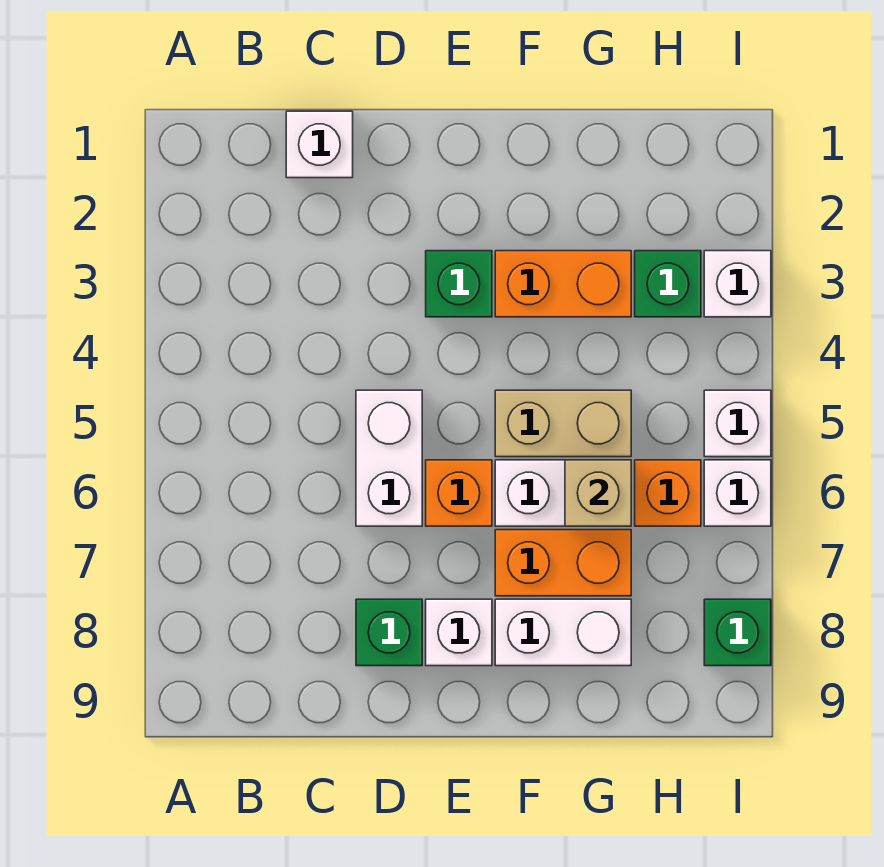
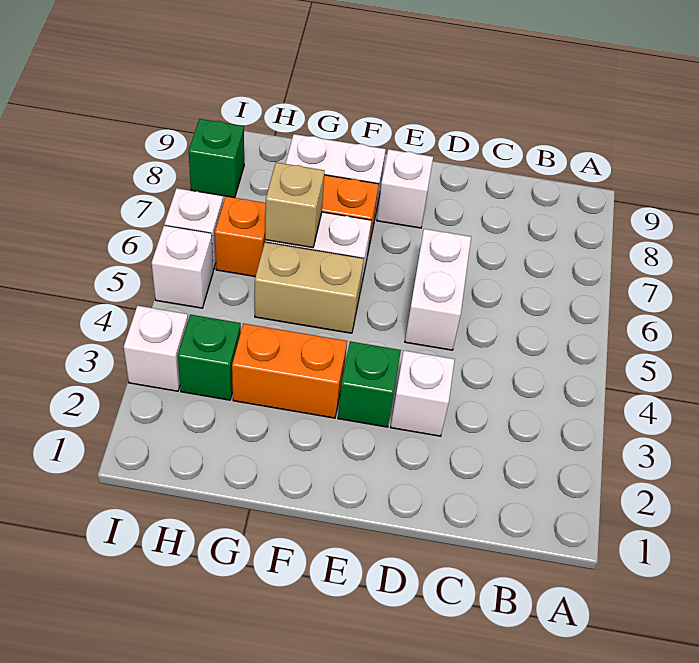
white brick C1 level 1 -> white brick D3 level 1
green brick D8 level 1 -> none
orange brick E6 level 1 -> none

